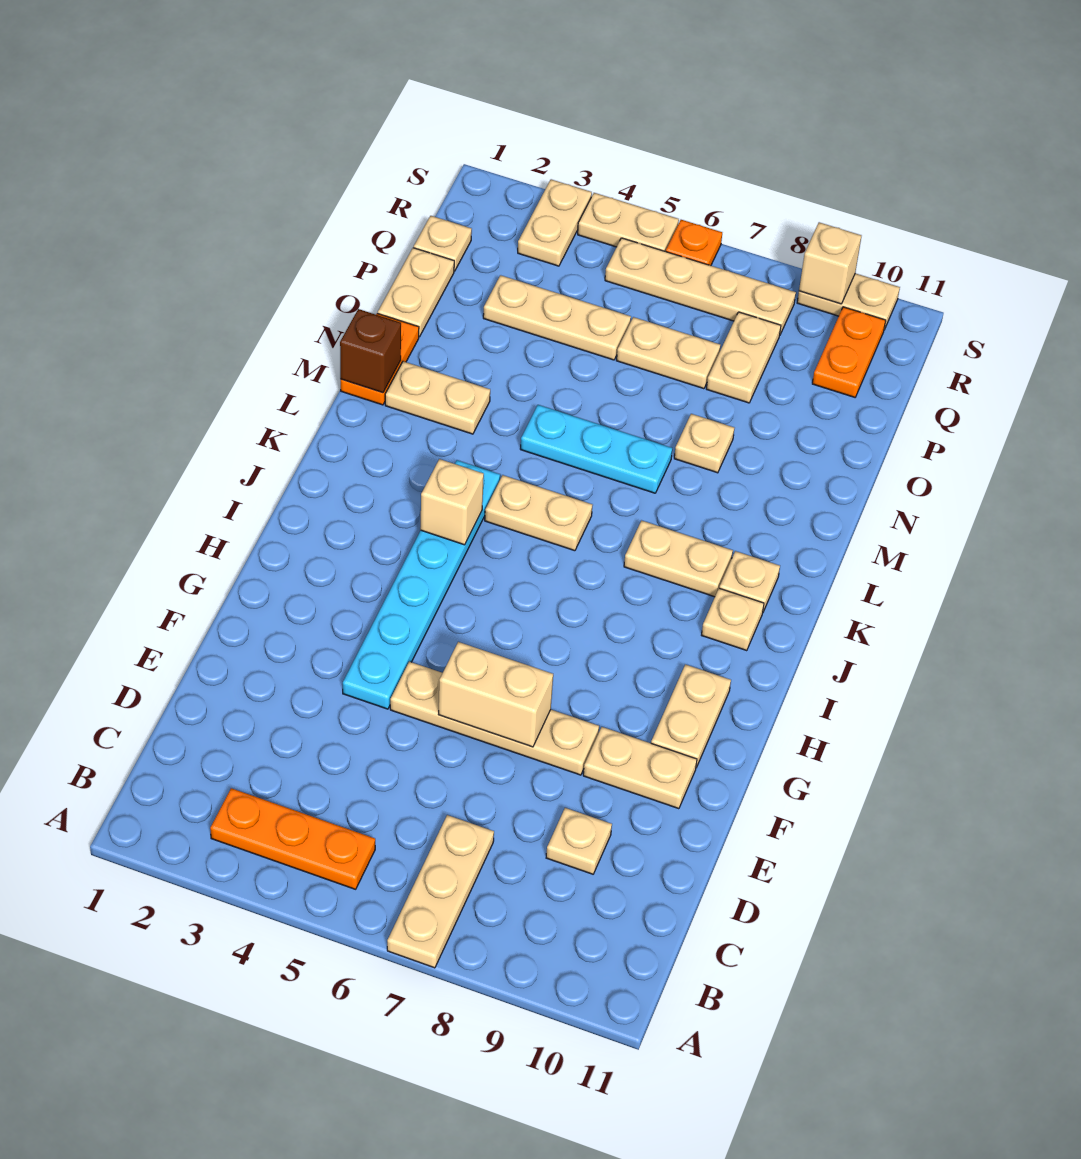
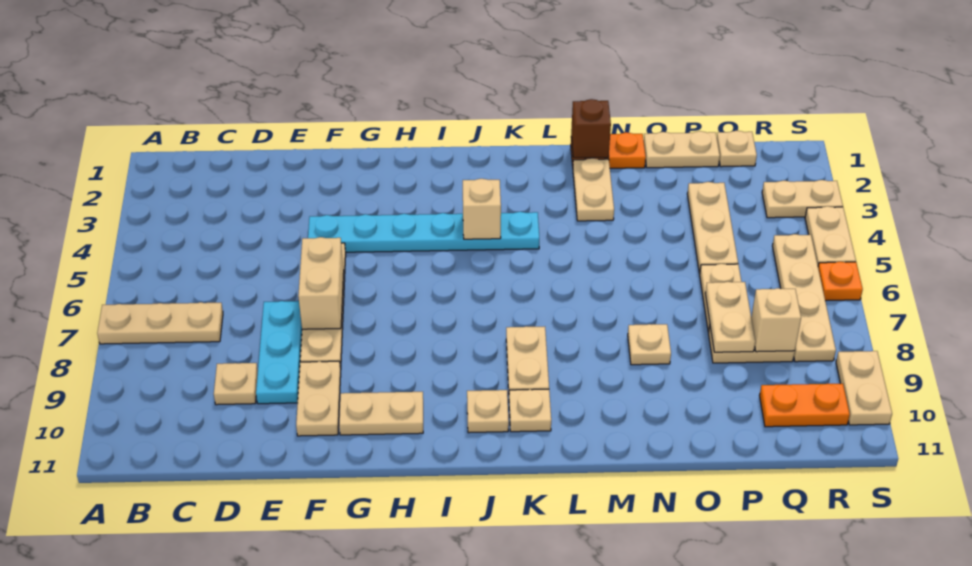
orange plate B3:B5 level 1 -> none
tan plate K5:K6 level 1 -> tan plate P7:P8 level 2
cyan plate M5:M7 level 1 -> cyan plate E7:E9 level 1
tan brick S9 level 2 -> tan brick Q8 level 2

